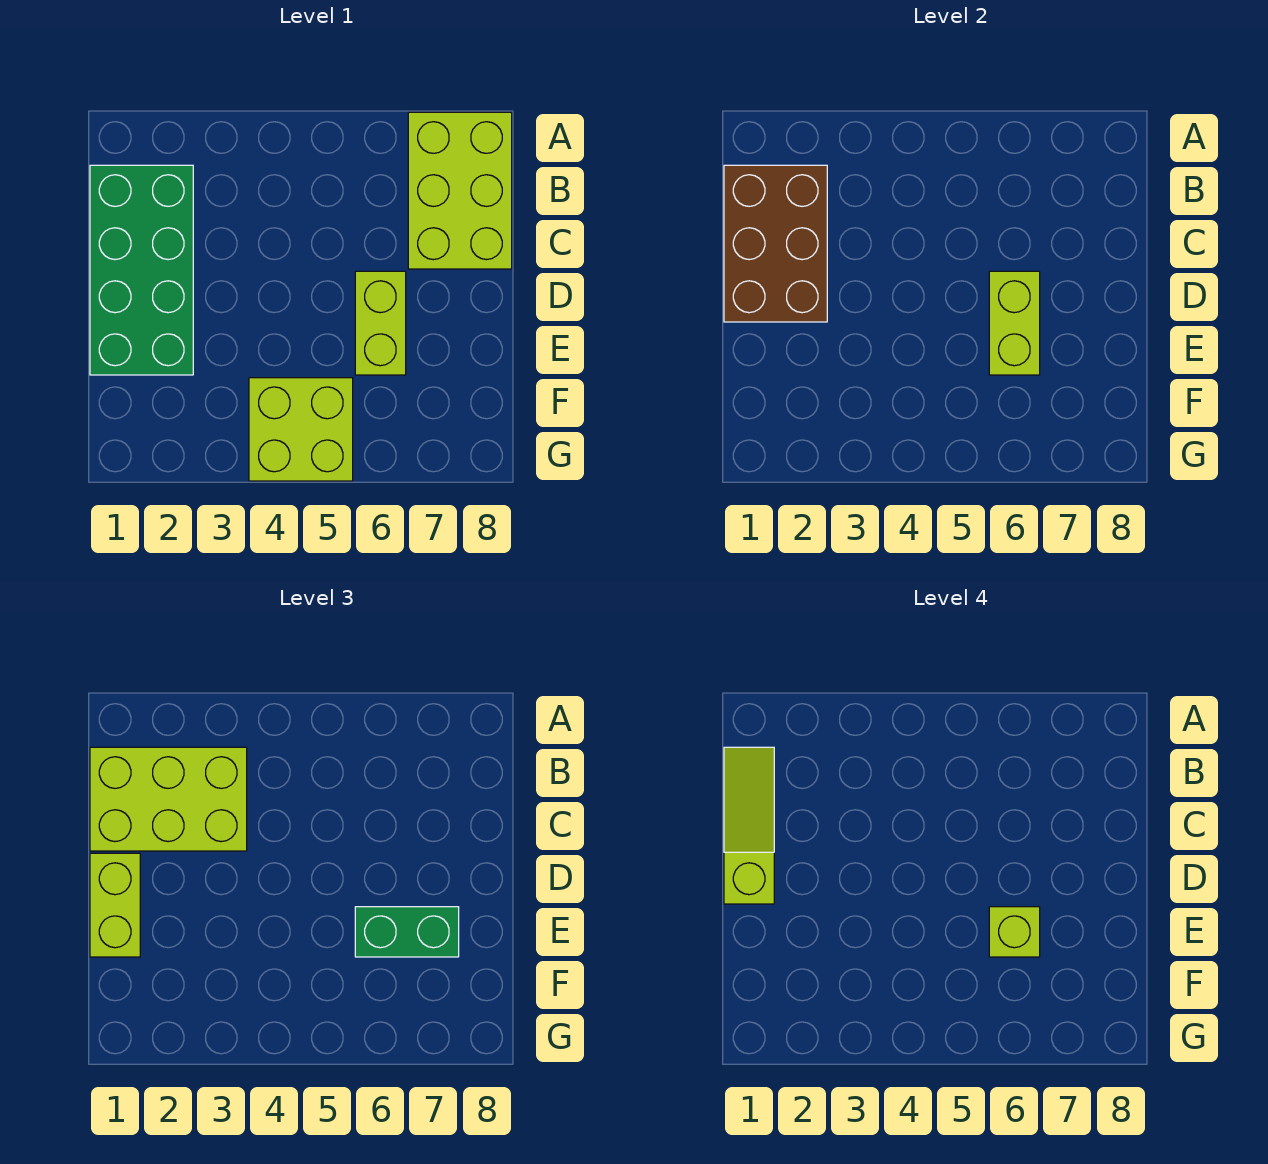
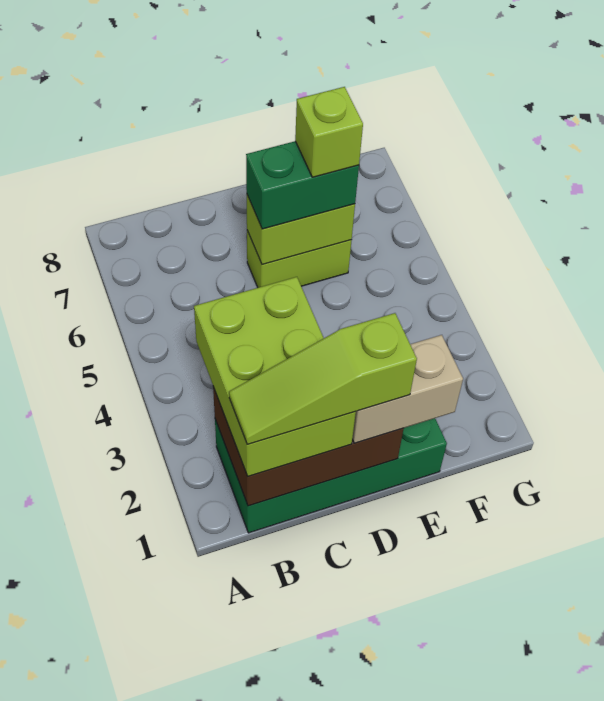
lime brick A7:C8 level 1 -> none
lime brick D1:E1 level 3 -> tan brick D1:E1 level 3
green brick E6:E7 level 3 -> green brick D6:E6 level 3
lime brick F4:G5 level 1 -> none

